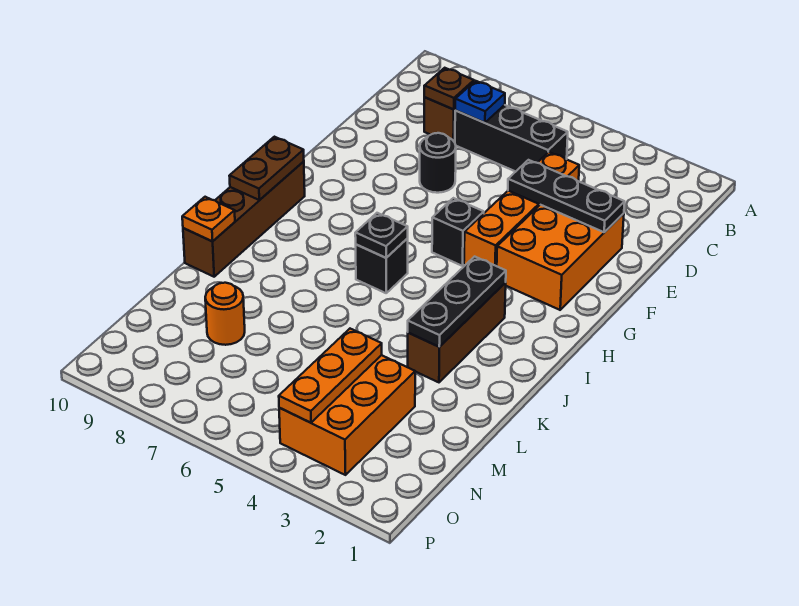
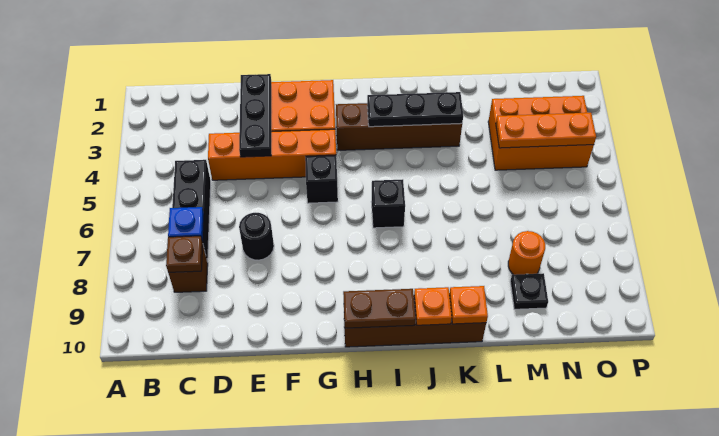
brown brick I3:K3 level 1 -> brown brick H3:K3 level 1
black plate I6 level 2 -> black plate M9 level 1
none -> orange plate J10 level 2

